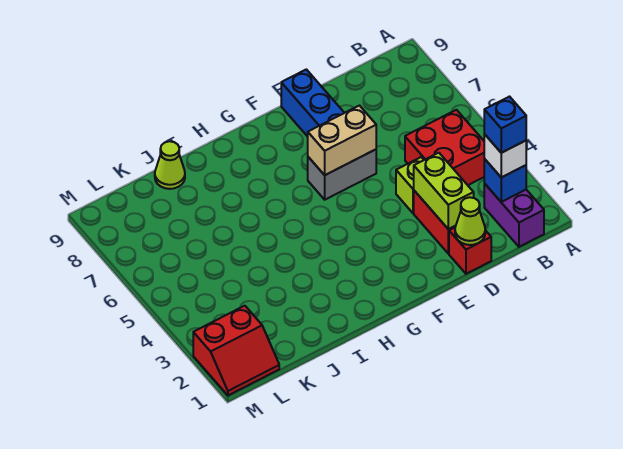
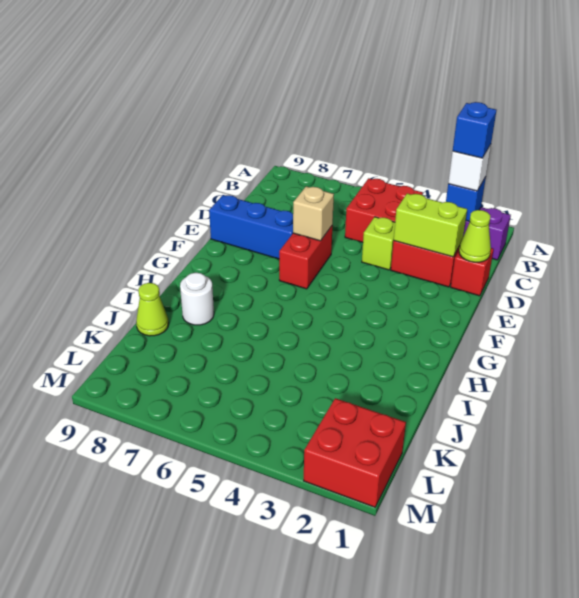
grey brick E6:F6 level 1 -> red brick E6:F6 level 1
tan brick E6:F6 level 2 -> tan brick E6 level 2
none -> white round brick I8 level 1
red slope L1:M2 level 1 top 2 -> red brick L1:M2 level 1

